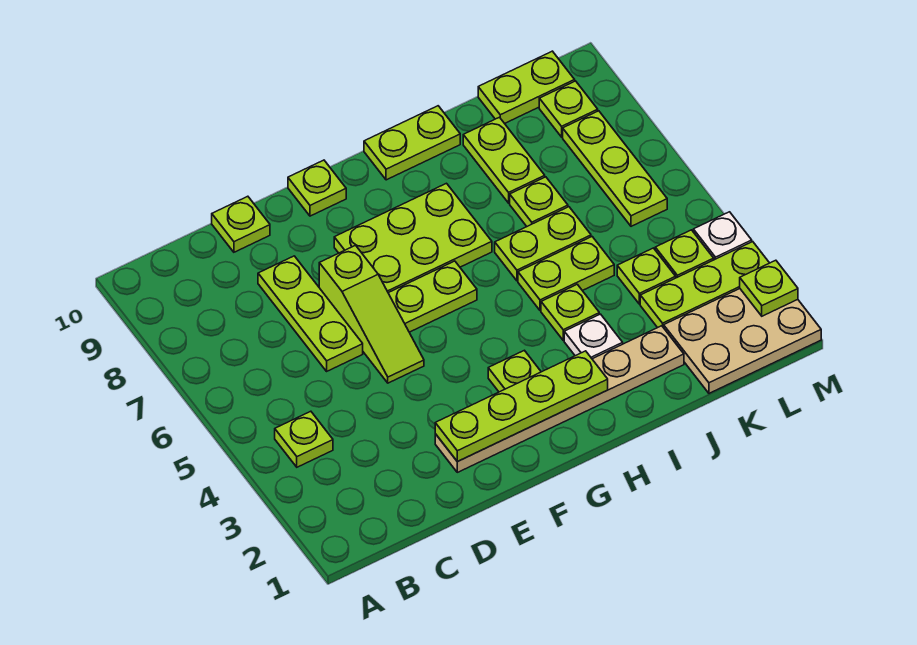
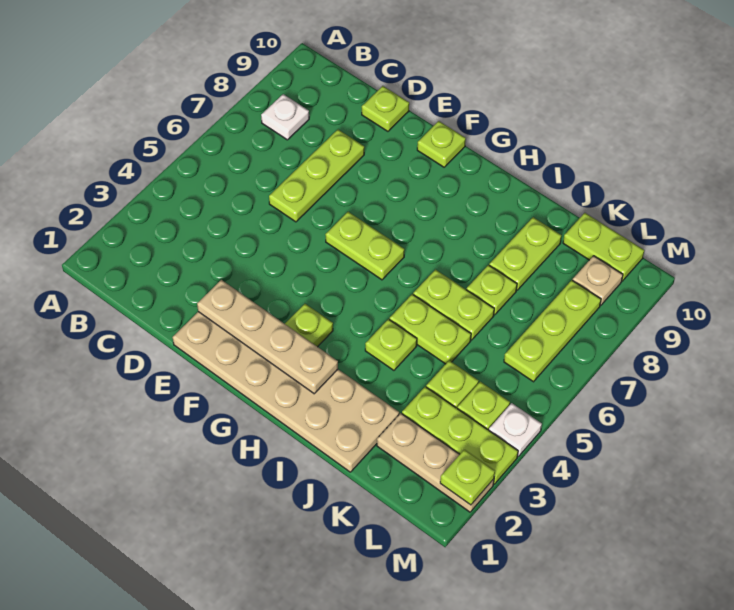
lime plate B4 level 1 -> none
tan plate E2:J2 level 1 -> tan plate E1:J2 level 1
lime plate E2:H2 level 2 -> tan plate E2:H2 level 2
lime slope E5:E7 level 1 top 7 -> none
lime plate F7:H8 level 1 -> none
lime plate H10:I10 level 1 -> none
white plate I3 level 1 -> white plate B8 level 1
tan plate K1:M2 level 1 -> tan plate K2:M2 level 1
lime plate L9 level 1 -> tan plate L9 level 1

